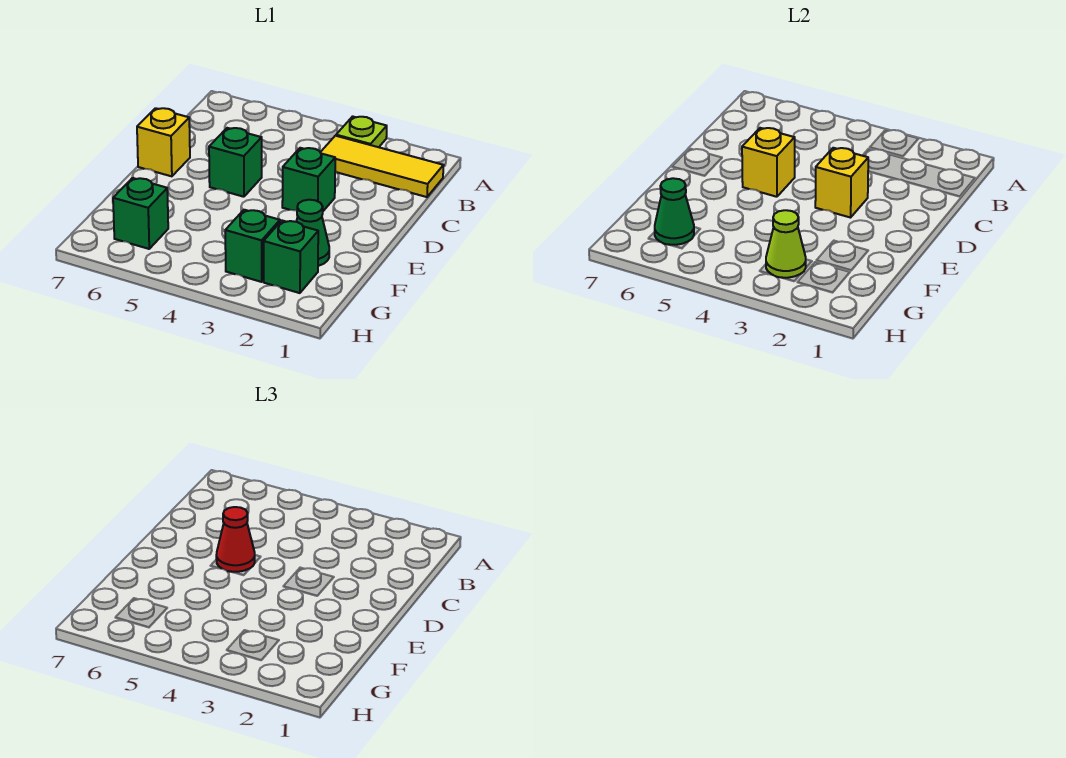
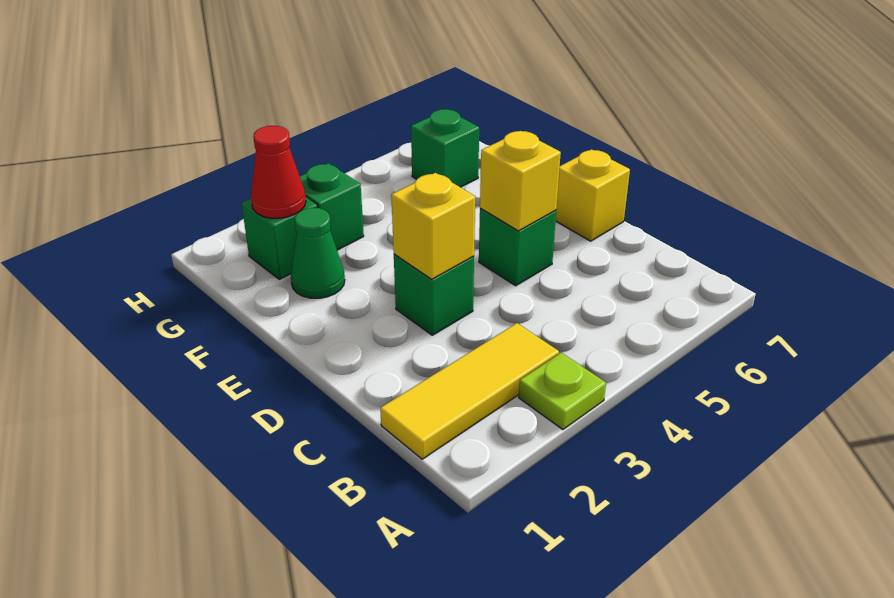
red cone D5 level 3 -> red cone G2 level 2
lime cone G3 level 2 -> none
green cone G6 level 2 -> none

